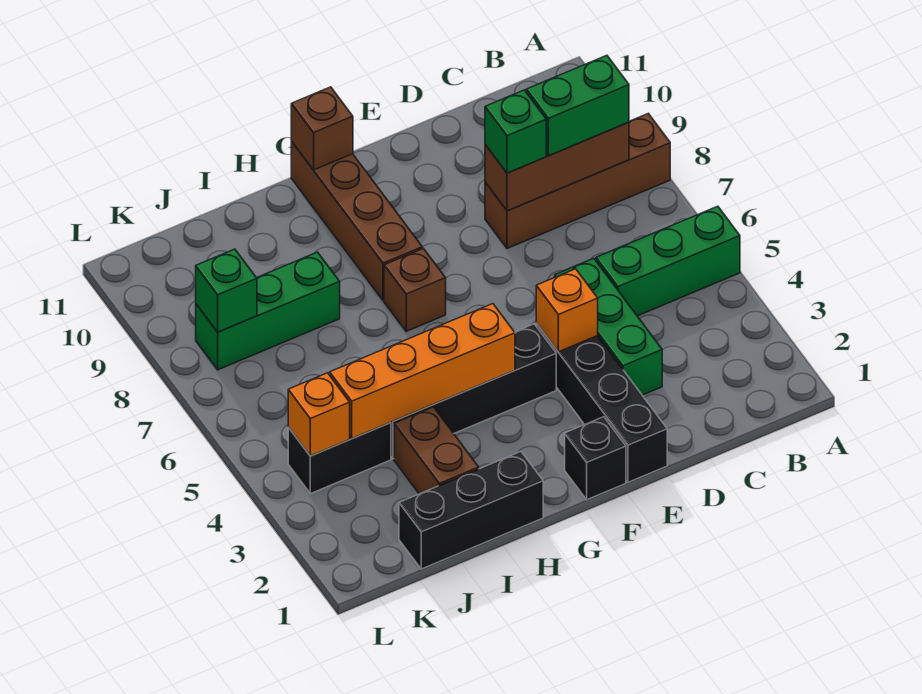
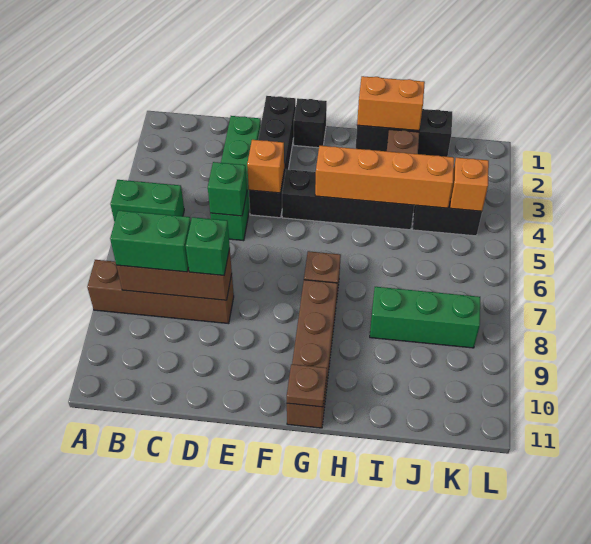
green brick A5:C5 level 1 -> green brick A5:B5 level 1
green brick D3:D5 level 1 -> green brick D2:D5 level 1
brown brick G11 level 2 -> brown plate G11 level 2
none -> orange brick H1:I1 level 2
green brick K8 level 2 -> green brick D5 level 2

